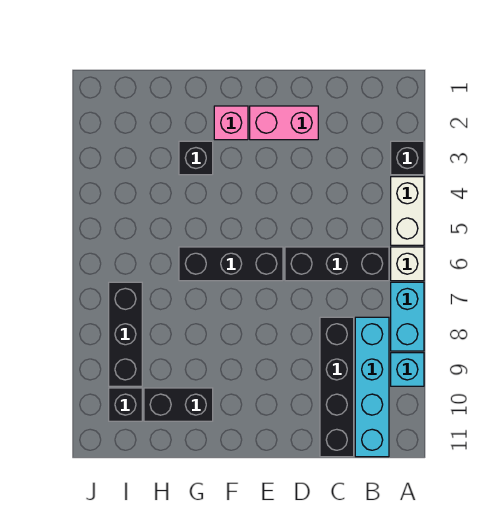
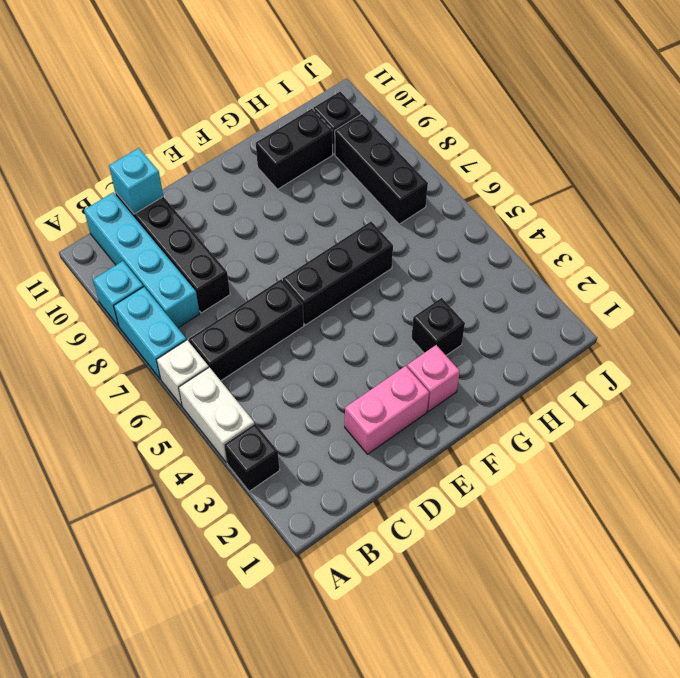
none -> cyan brick C11 level 2

